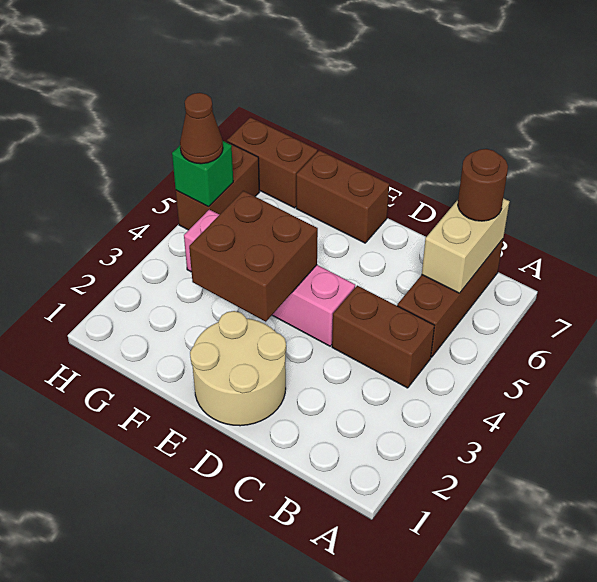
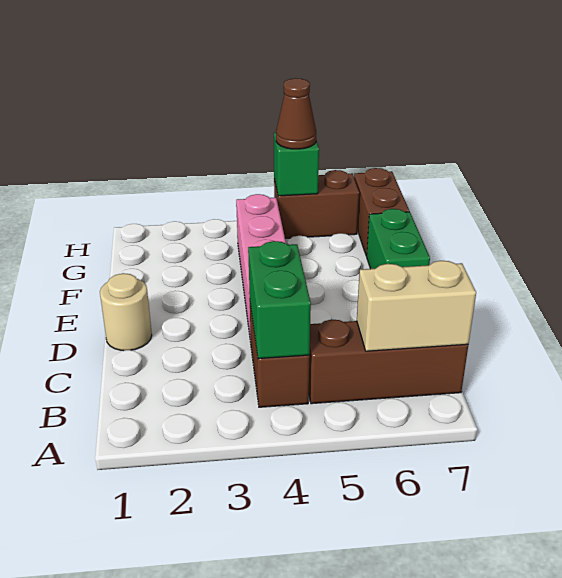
none -> green brick B4:C4 level 2
brown round brick B7 level 3 -> none
tan round brick D1:E2 level 1 -> tan round brick D1 level 1
brown brick E3:F4 level 2 -> none
brown brick E7:F7 level 1 -> green brick E7:F7 level 1

